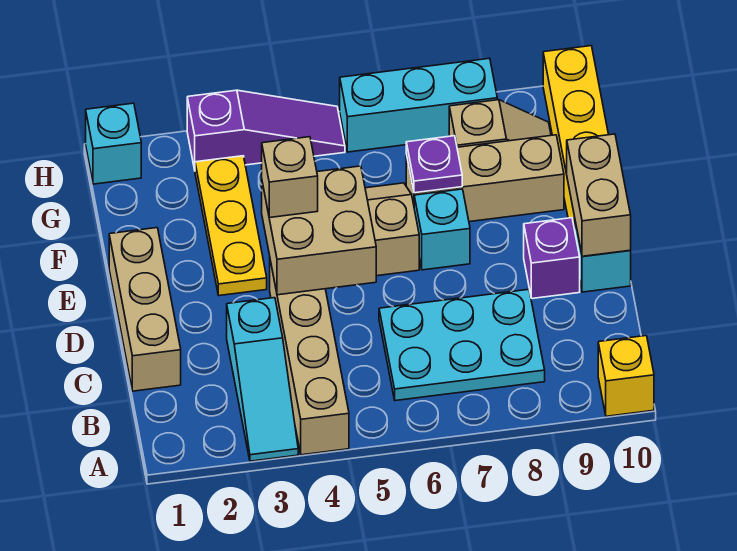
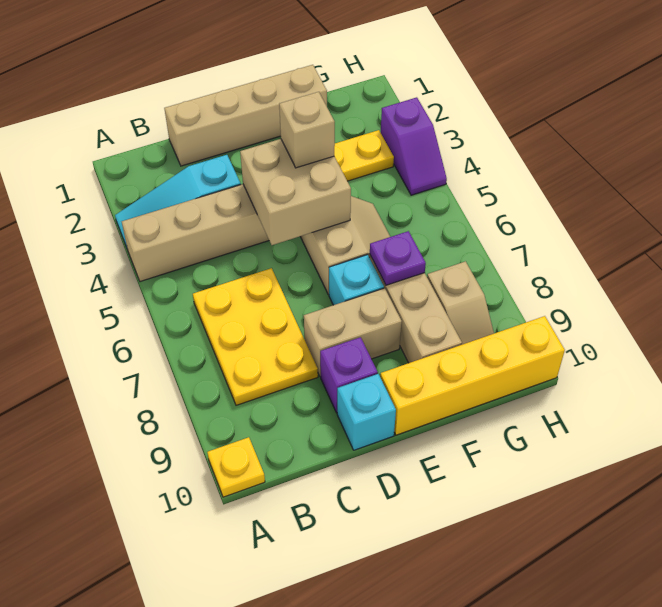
yellow brick A10 level 1 -> yellow plate A10 level 1
cyan plate B6:C8 level 1 -> yellow plate B6:C8 level 1
tan brick C1:E1 level 1 -> tan brick C1:F1 level 1
tan brick D10:E10 level 2 -> tan brick D8:E8 level 1
cyan brick H1 level 1 -> none
purple slope H3:H5 level 1 top 3 -> purple slope H3:H4 level 1 top 3
cyan brick H6:H8 level 1 -> none

